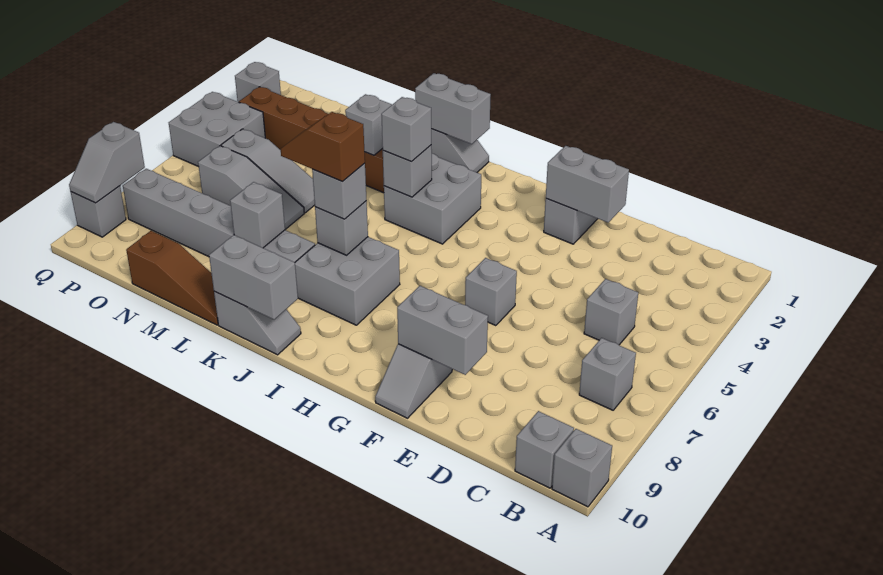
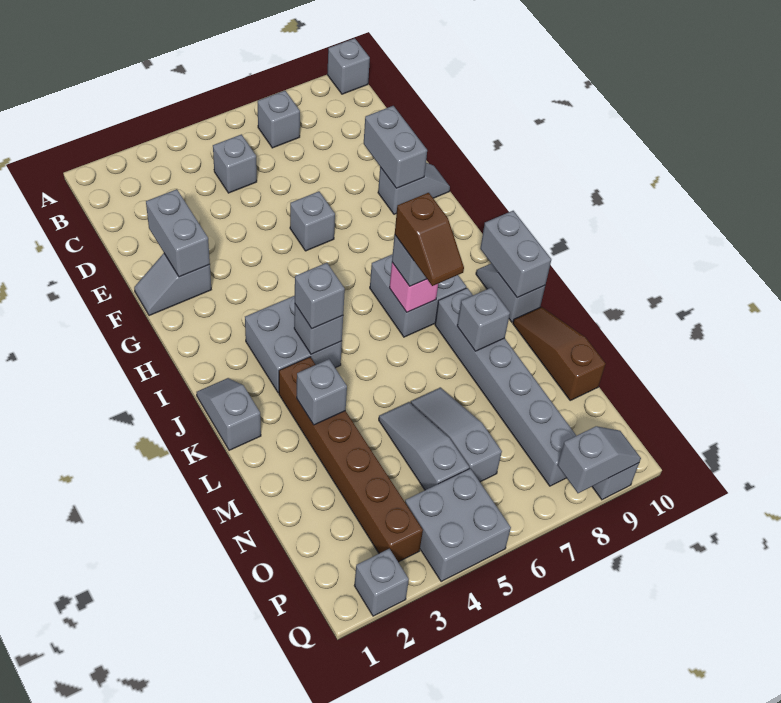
grey brick B10 level 1 -> none
grey brick J1:K1 level 2 -> none
grey brick J7 level 2 -> pink brick J7 level 2

